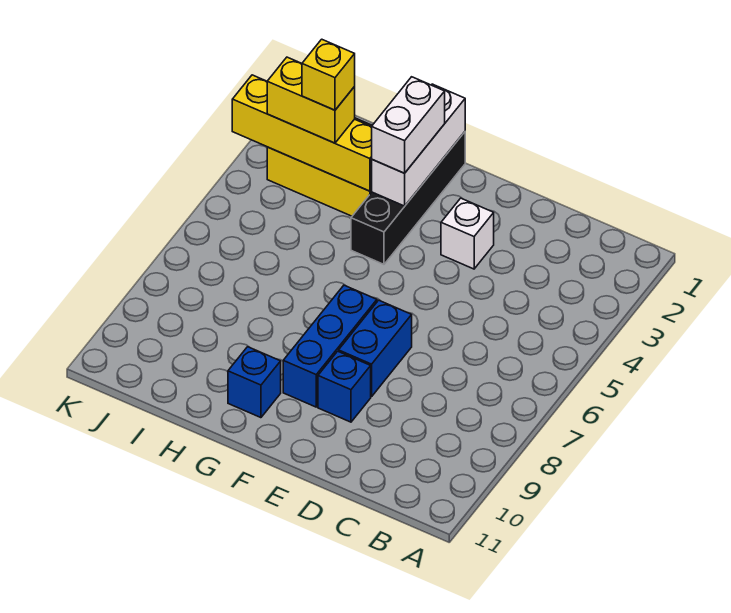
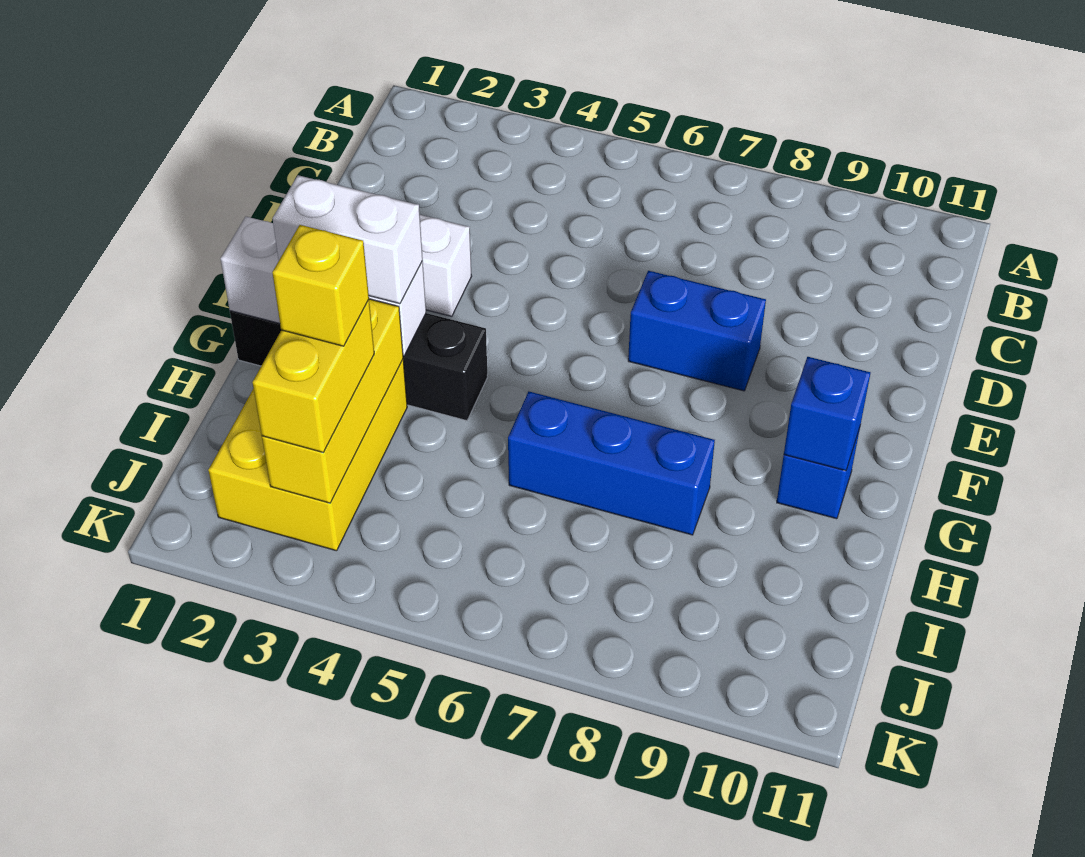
blue brick E9 level 1 -> blue brick G10 level 2
blue brick F7:F9 level 1 -> blue brick H6:H8 level 1
yellow brick H3:K3 level 2 -> yellow brick H3:J3 level 2

